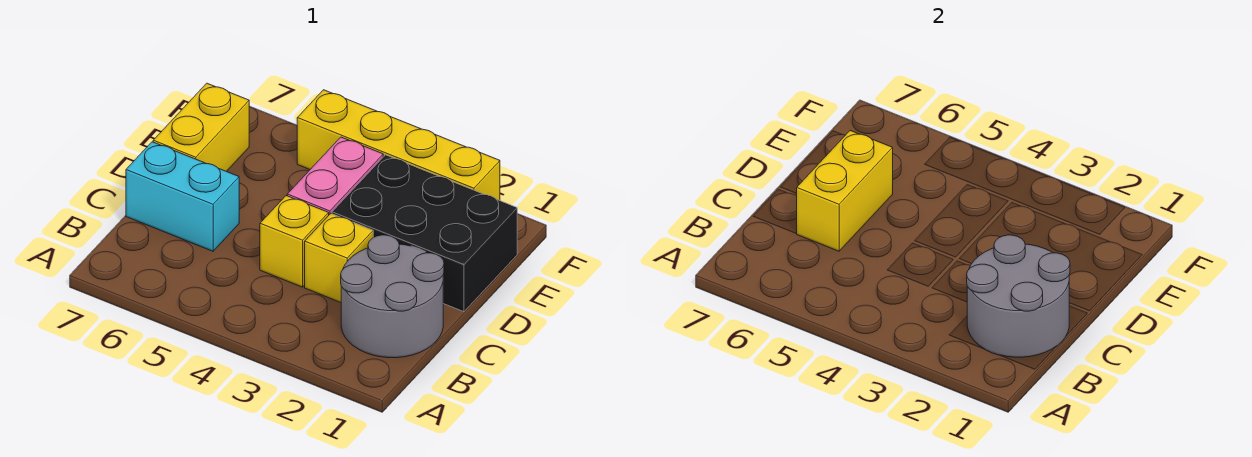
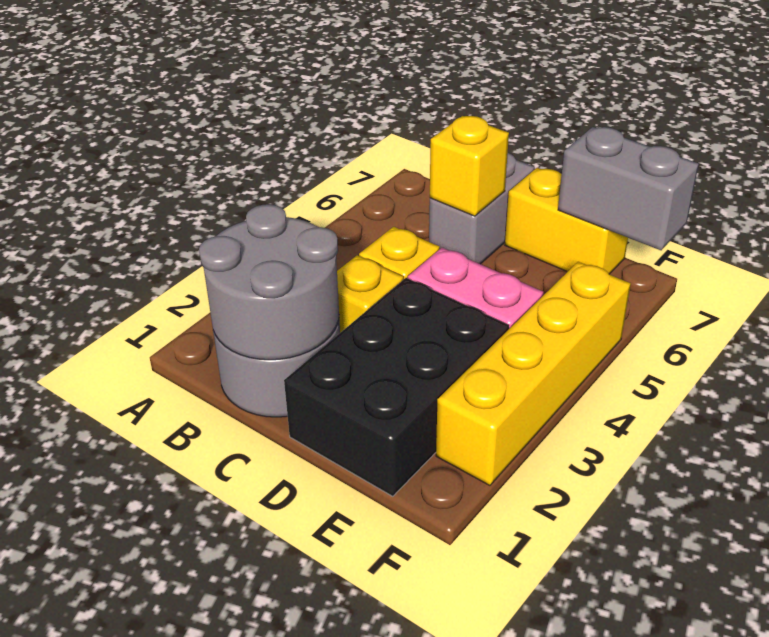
cyan brick C6:C7 level 1 -> grey brick C6:C7 level 1
yellow brick C6:D6 level 2 -> yellow brick C6 level 2
none -> grey brick E7:F7 level 2

